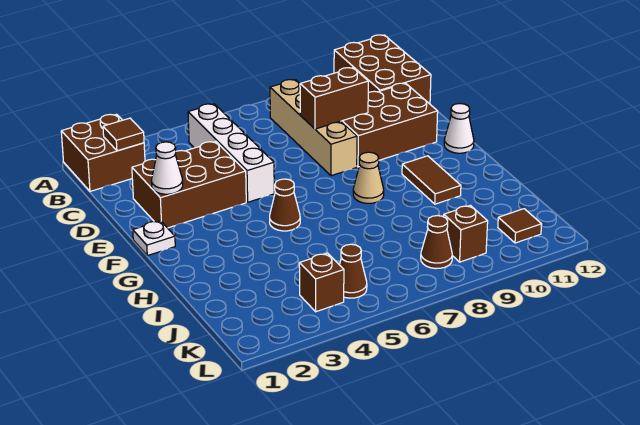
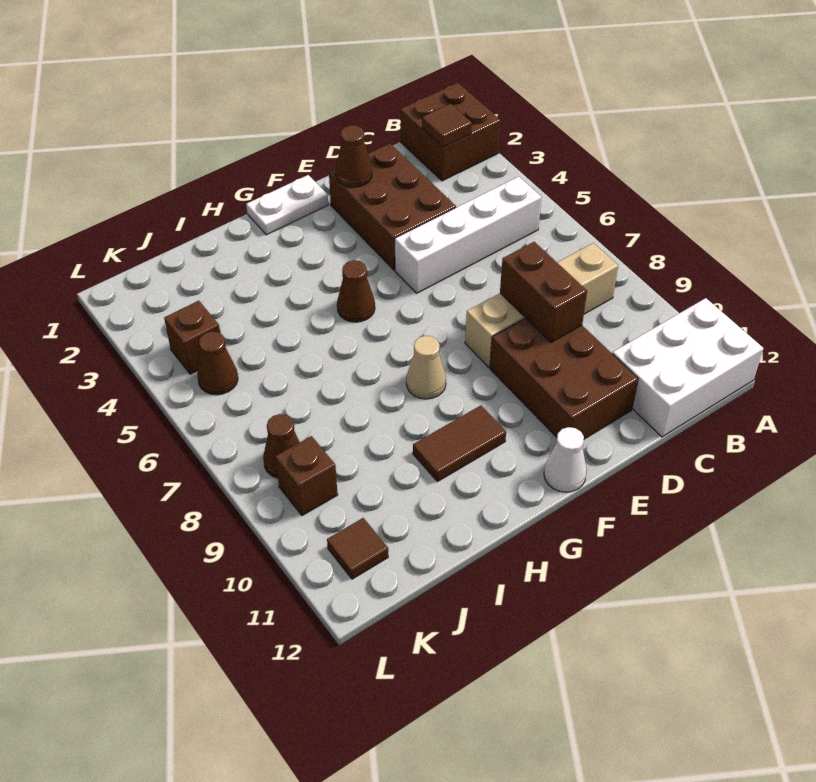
brown brick A11:C12 level 1 -> white brick A11:C12 level 1
white cone E2 level 2 -> brown cone E2 level 2
white plate F1 level 1 -> white plate F1:G1 level 1

